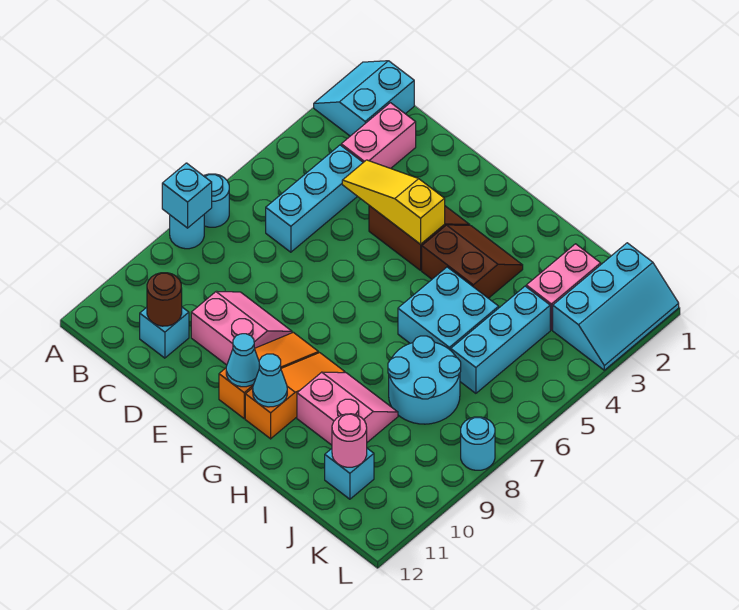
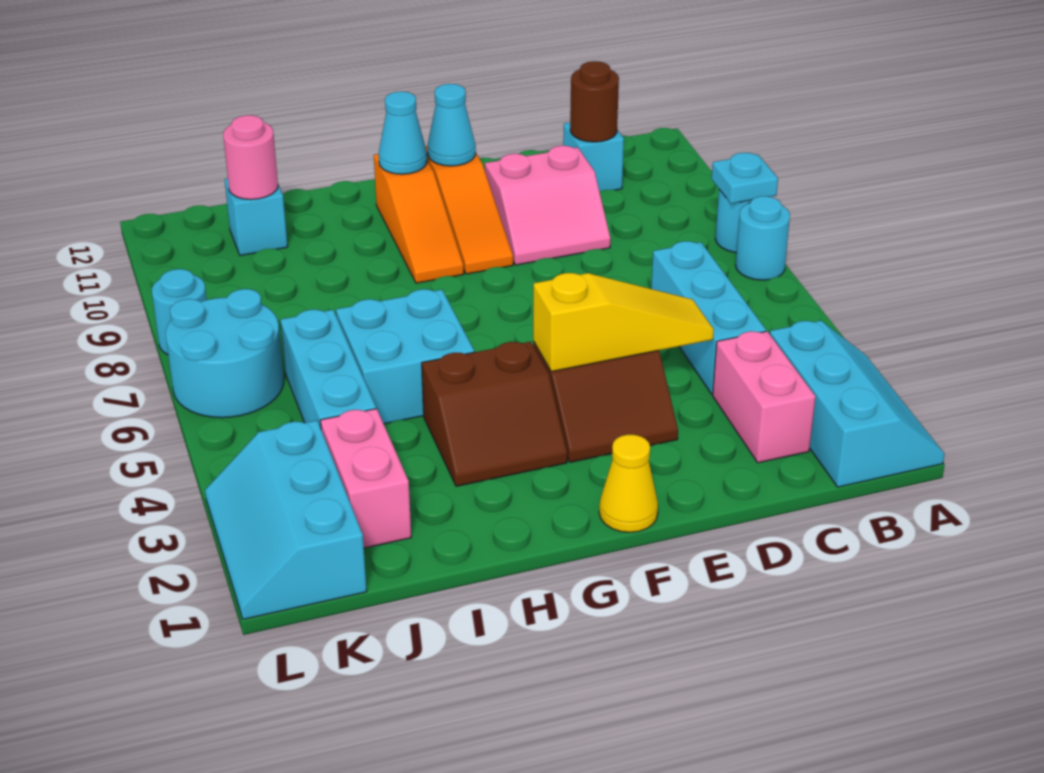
cyan slope A1:B2 level 1 top B -> cyan slope A1:B3 level 1 top B
cyan brick A8 level 2 -> cyan plate A8 level 2
none -> yellow cone F1 level 1
pink slope H9:I10 level 1 top 10 -> none
cyan round brick I7:J8 level 1 -> cyan round brick K6:L7 level 1

